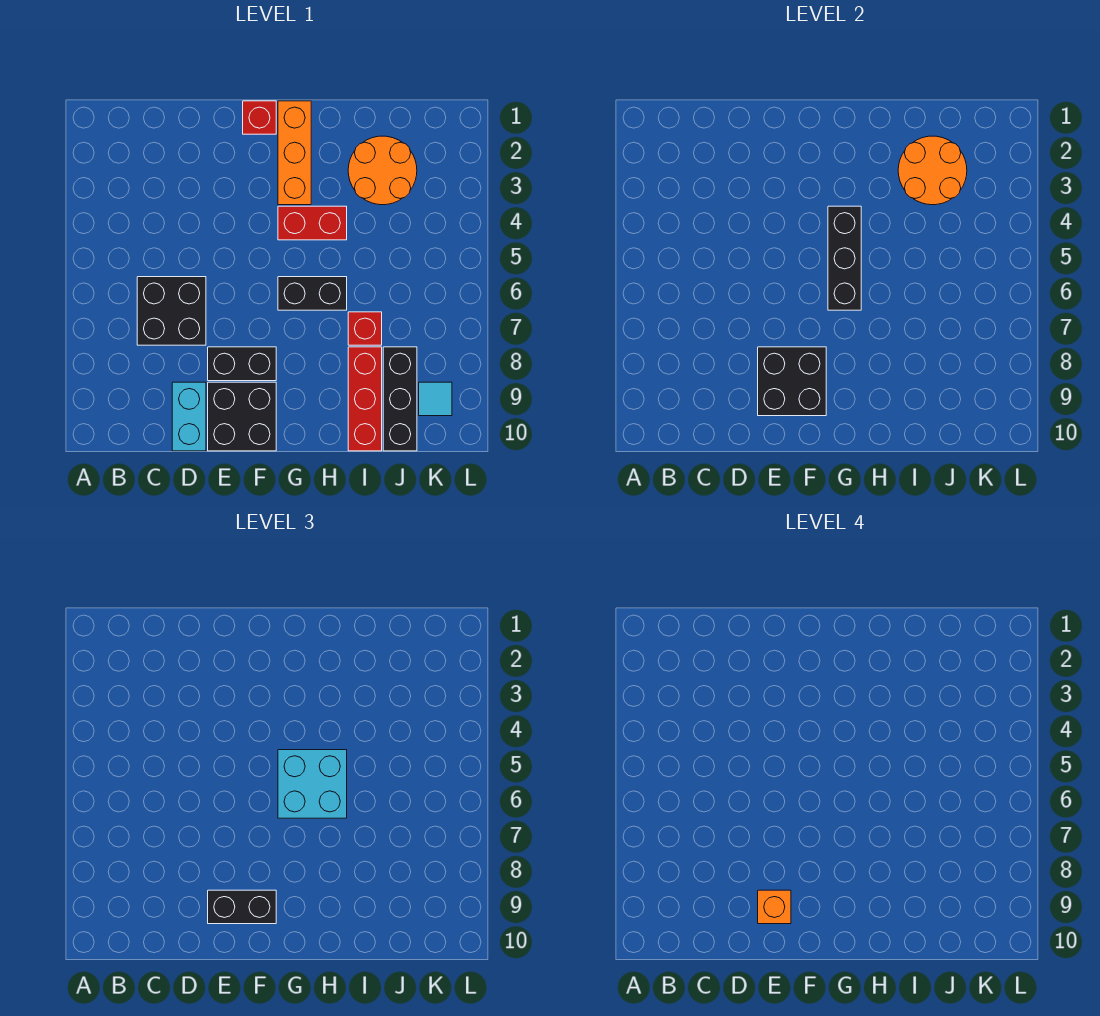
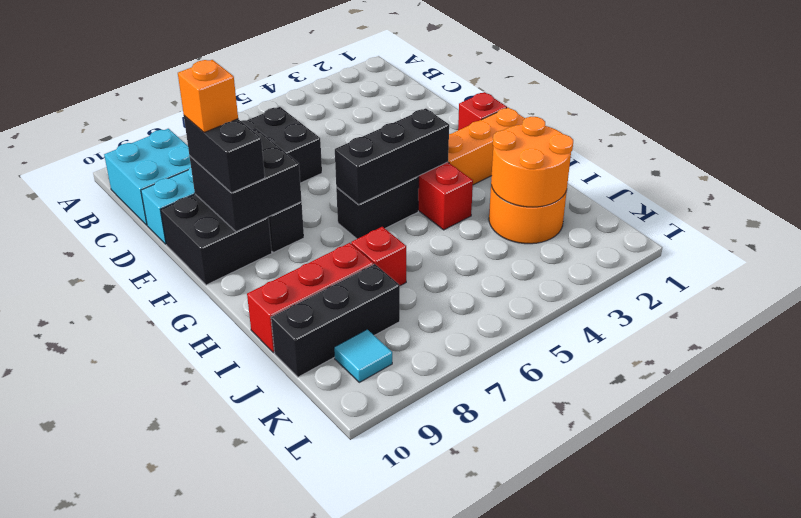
cyan brick G5:H6 level 3 -> cyan brick B9:C10 level 1
black brick G6:H6 level 1 -> black brick G5:G6 level 1

